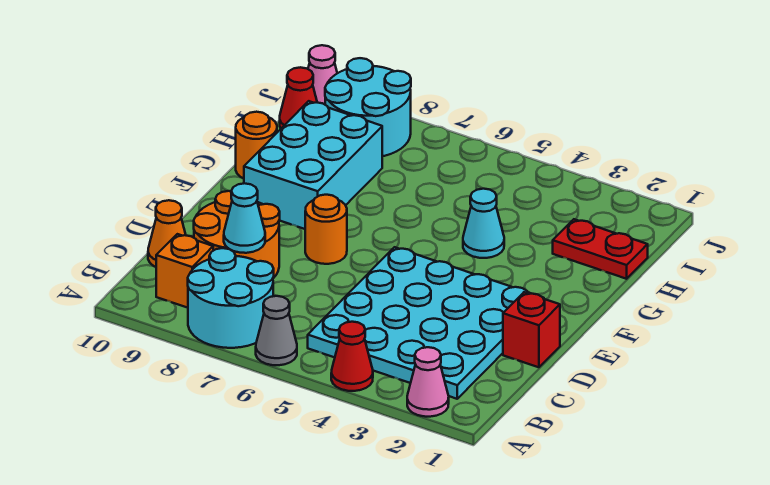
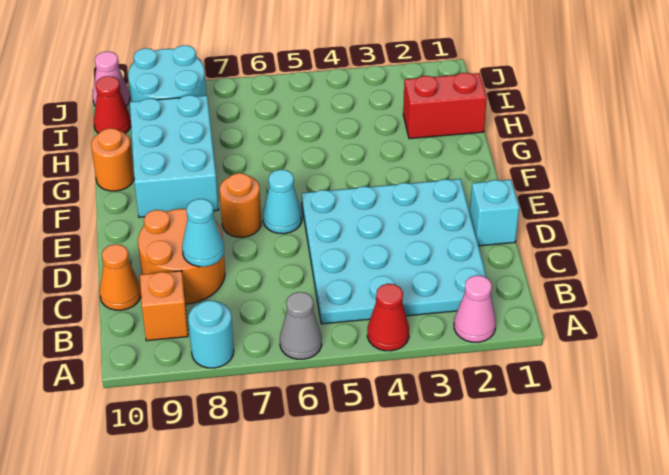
cyan round brick A7:B8 level 1 -> cyan round brick A8 level 1
red brick D1 level 1 -> cyan brick D1 level 1
cyan cone G4 level 1 -> cyan cone E6 level 1
red plate H1:H2 level 1 -> red brick H1:H2 level 1

